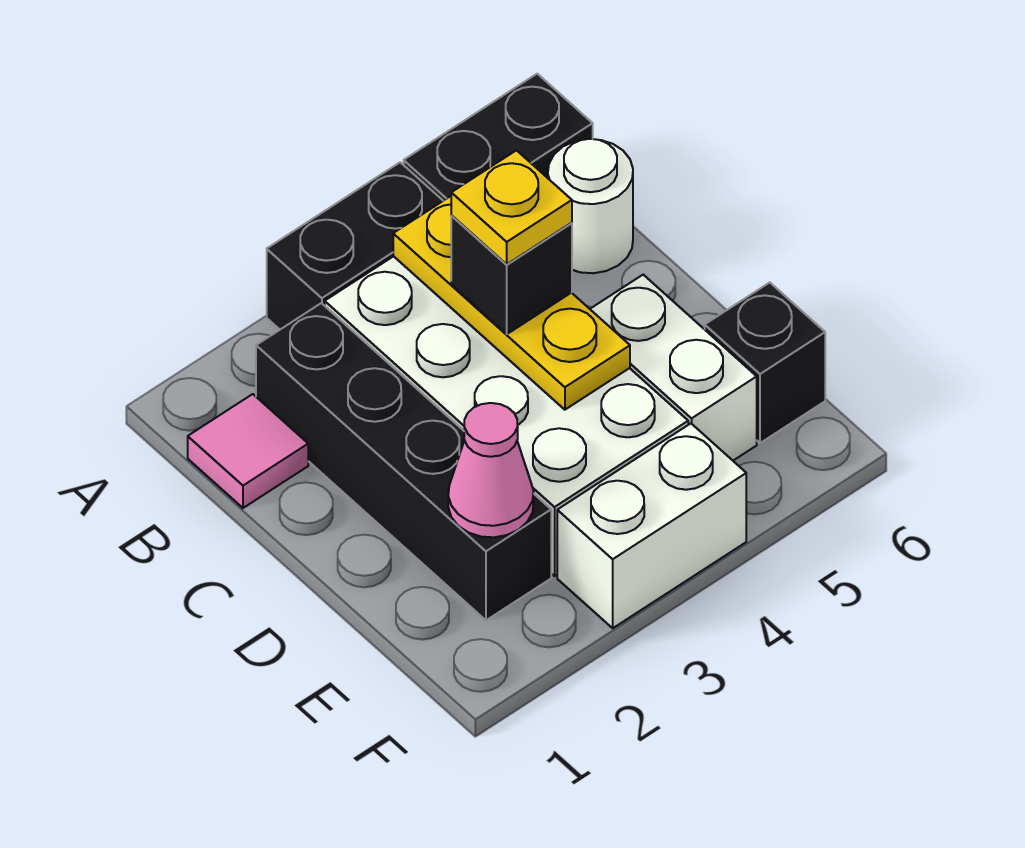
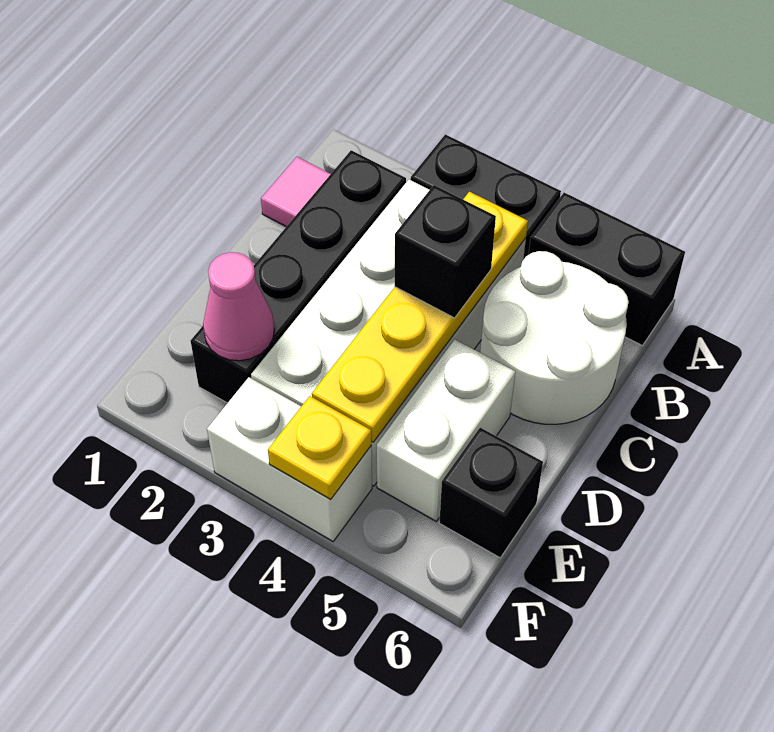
yellow plate B4:D4 level 2 -> yellow plate B4:E4 level 2
white round brick B6 level 1 -> white round brick B5:C6 level 1
yellow plate C4 level 4 -> yellow plate F4 level 2

